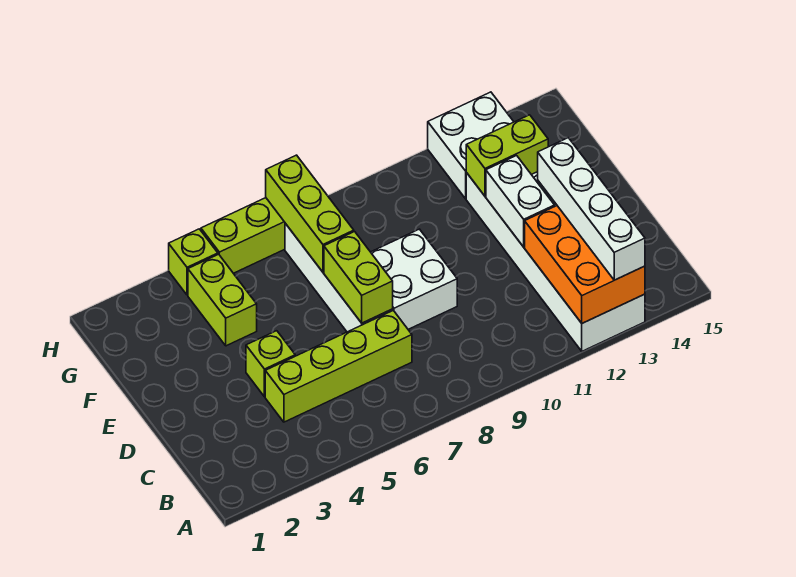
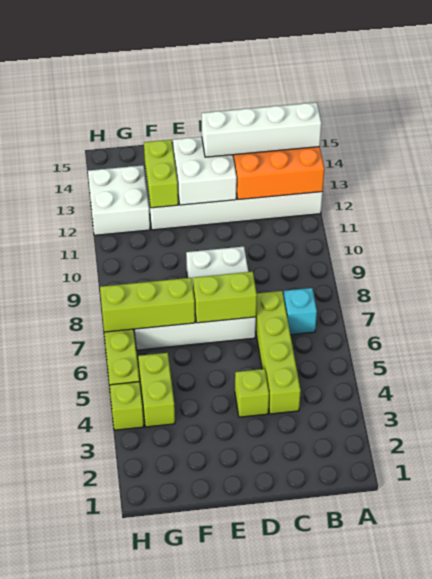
none -> cyan brick B7 level 1
white brick D12:E12 level 2 -> white brick D12:E13 level 2
lime brick F4:G4 level 1 -> lime brick G4:G5 level 1

